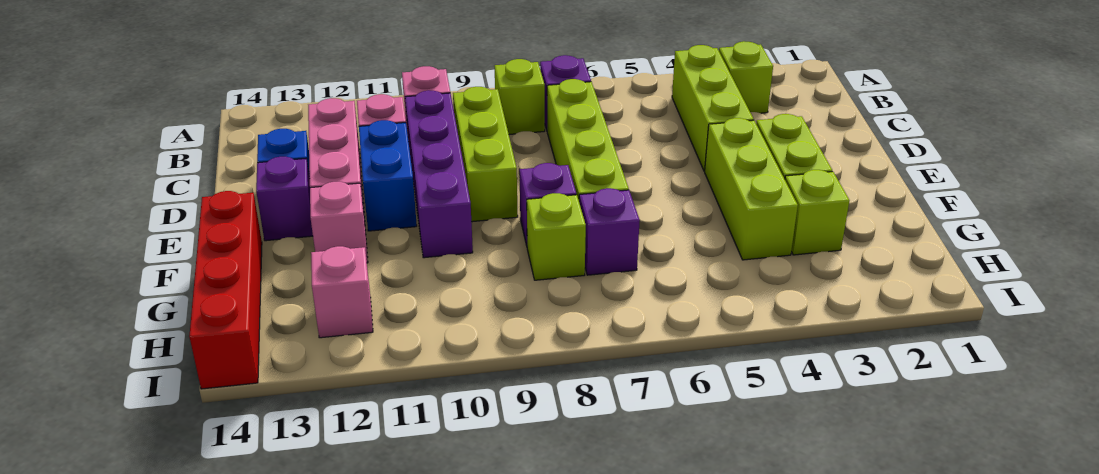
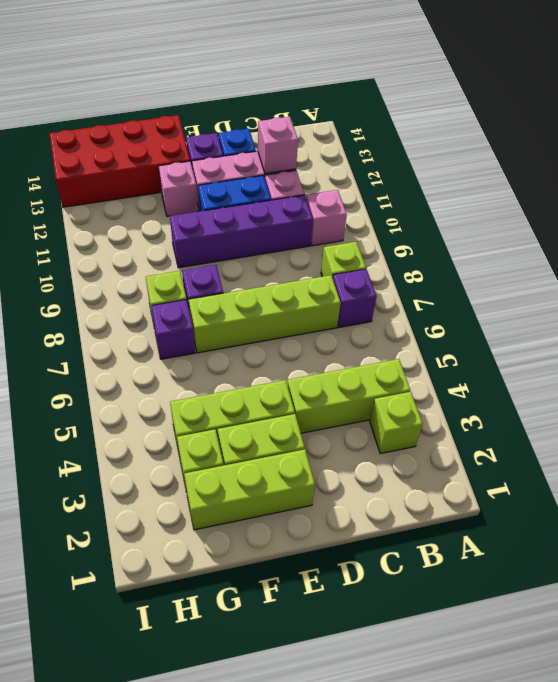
lime brick C9:E9 level 1 -> lime brick E2:G2 level 1
red brick F14:I14 level 1 -> red brick F13:I14 level 1
pink brick H12 level 1 -> pink brick C12 level 2

